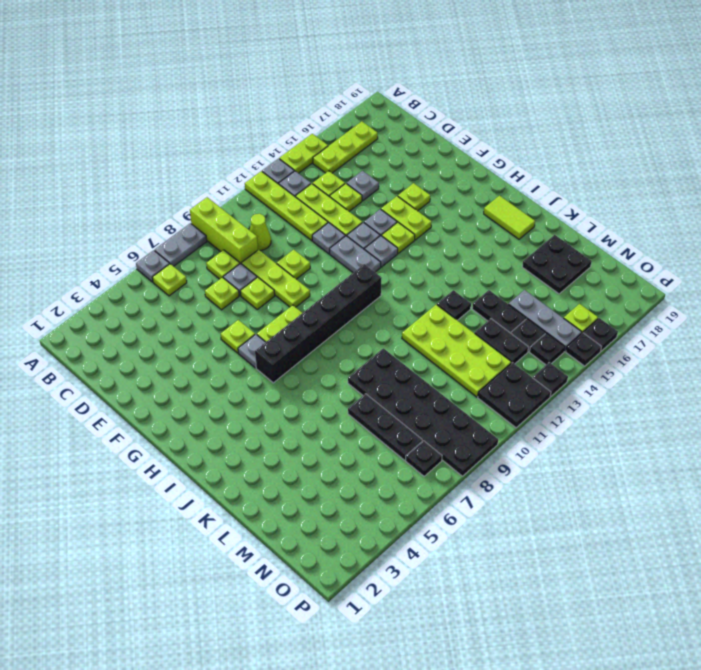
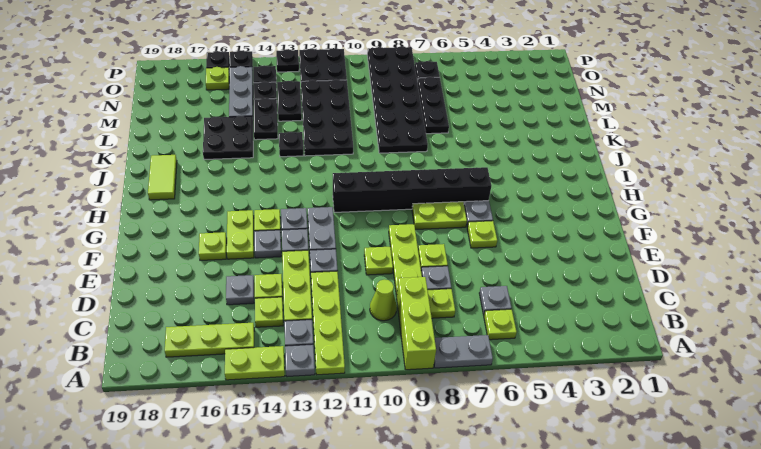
grey plate A6 level 1 -> grey plate C6 level 1
lime plate D7 level 1 -> none
lime plate K11:N12 level 1 -> black plate K11:N12 level 1
black plate L17:M18 level 1 -> black plate K15:L16 level 1

